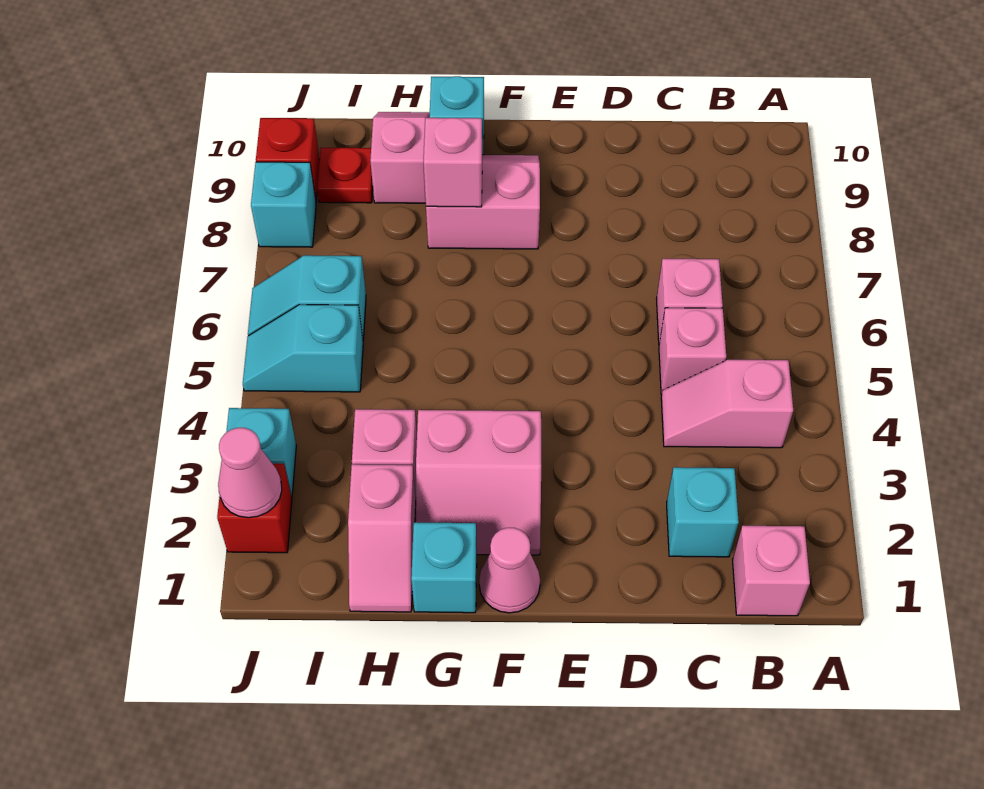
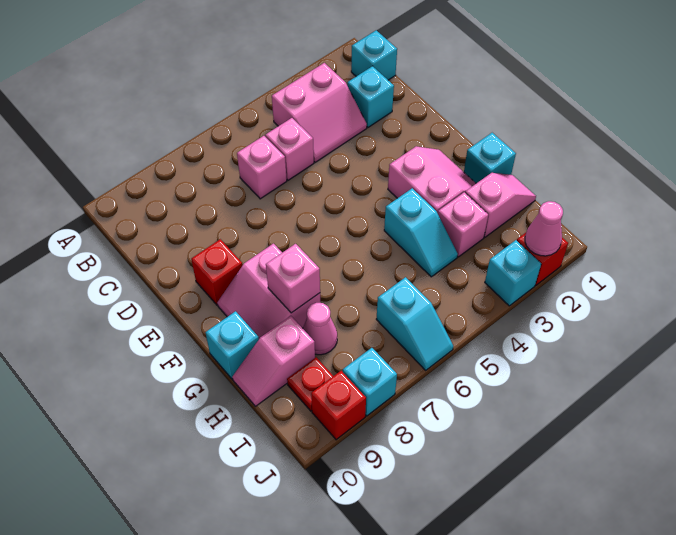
pink brick B1 level 1 -> cyan brick B1 level 1
pink slope B4:C4 level 1 top B -> pink slope B3:C4 level 1 top B
none -> red brick E9 level 1
pink cone F1 level 1 -> pink cone H8 level 1
cyan slope I5:J5 level 1 top I -> cyan slope G4:H4 level 1 top G

